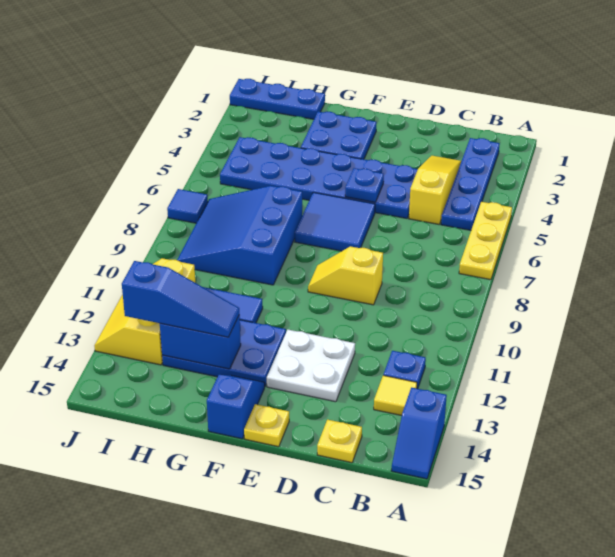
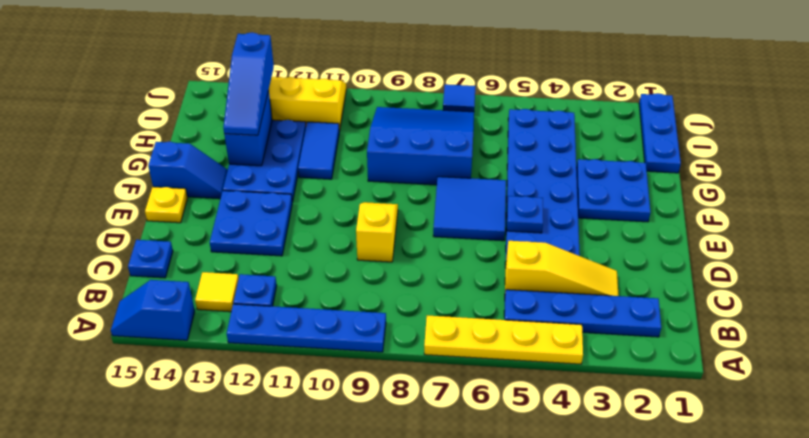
yellow plate A5:A7 level 1 -> yellow plate A4:A7 level 1
none -> blue plate A9:A12 level 1
yellow plate C15 level 1 -> blue plate C15 level 1
white plate D12:E13 level 1 -> blue plate D12:E13 level 1

